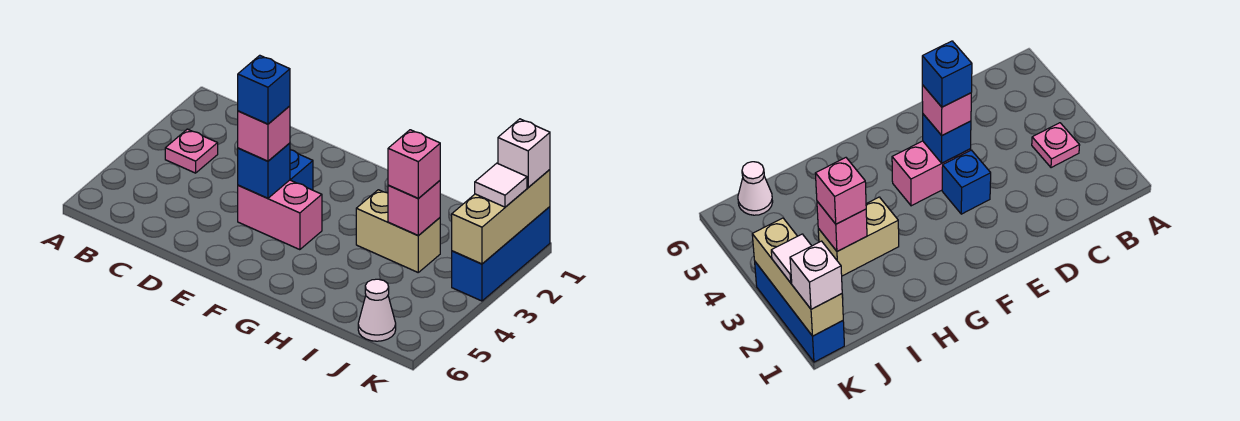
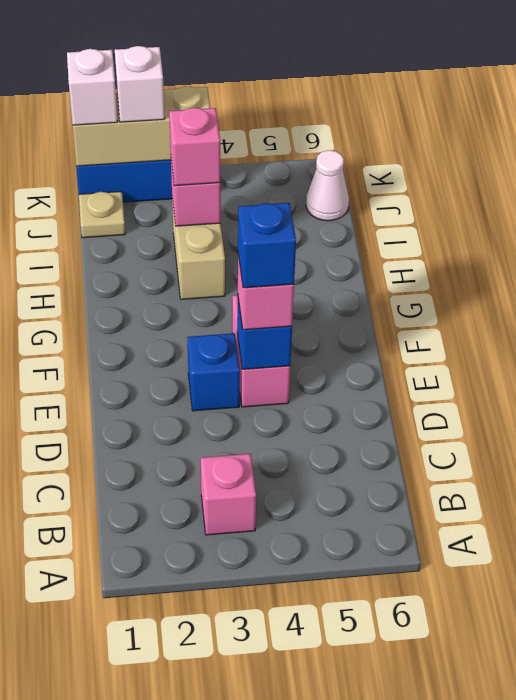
pink plate B3 level 1 -> pink brick B3 level 1
none -> tan plate J1 level 1
white tile K2 level 3 -> white brick K2 level 3

